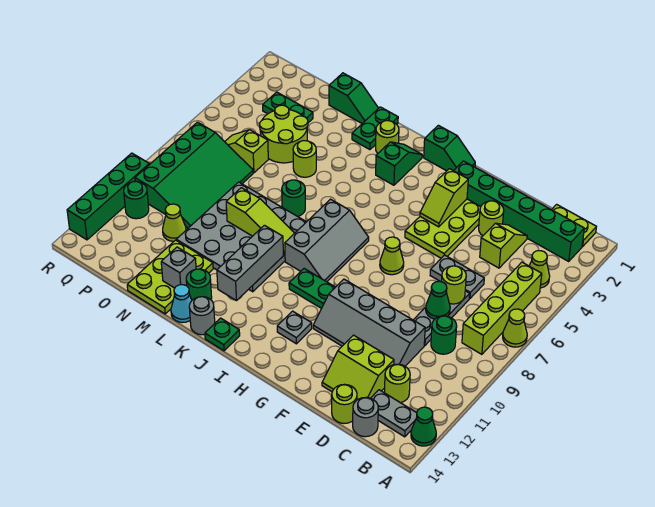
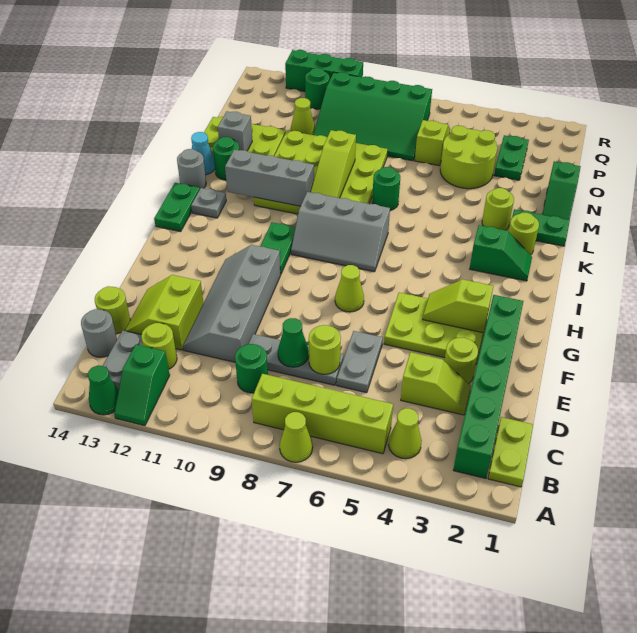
green slope H1:I1 level 1 top I -> green slope A12:B12 level 1 top B
grey plate H12 level 1 -> grey plate J13 level 1
green plate J14 level 1 -> green plate I14:J14 level 1
grey plate K8:N11 level 1 -> lime plate K8:N11 level 1
lime round brick M5 level 1 -> lime round brick L3 level 1
green brick R10:R13 level 1 -> green brick R10:R12 level 1

